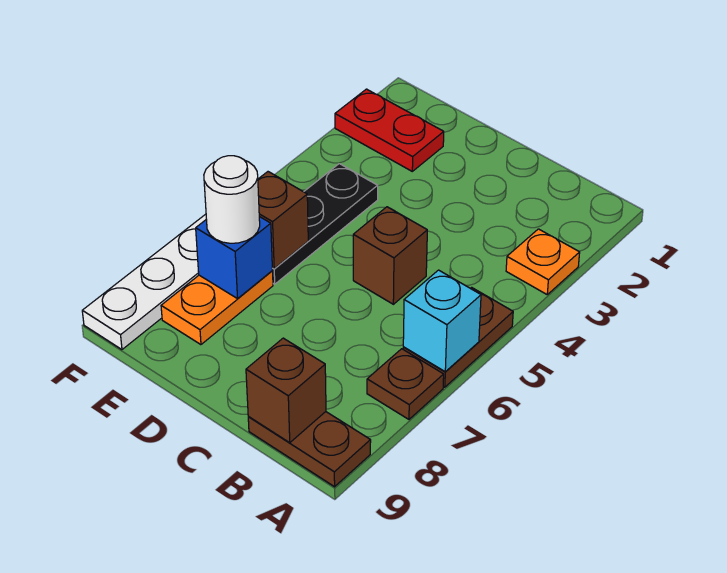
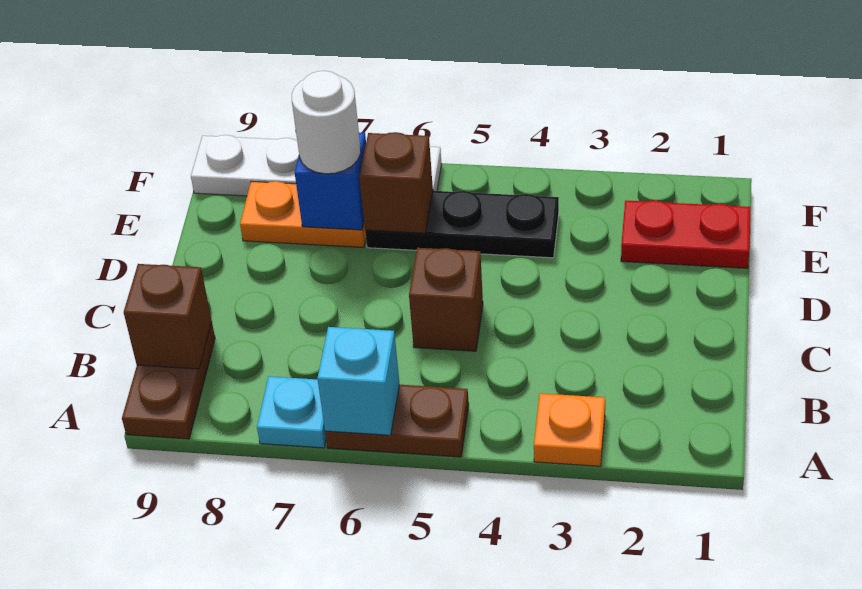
brown plate A7 level 1 -> cyan plate A7 level 1
red plate E2:F2 level 1 -> red plate E1:E2 level 1

